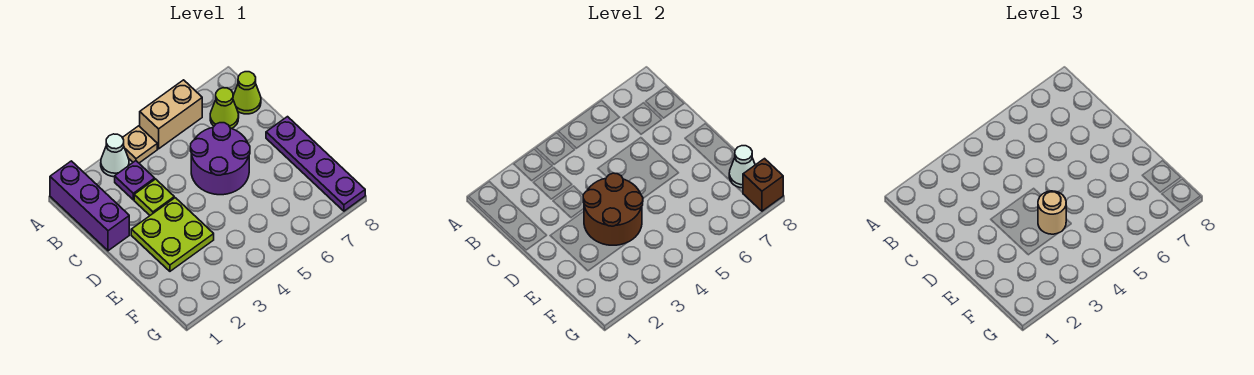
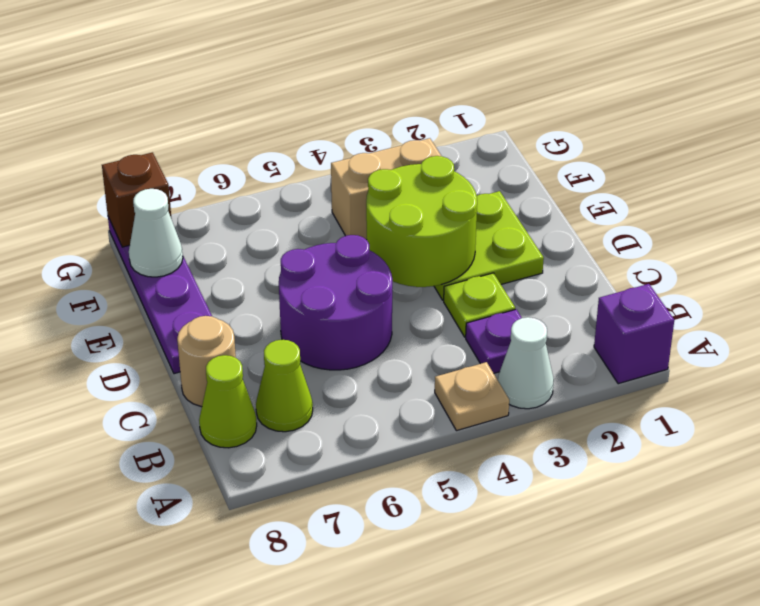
purple brick A1:C1 level 1 -> purple brick A1 level 1
tan brick A5:A6 level 1 -> tan brick F3:F4 level 1
brown round brick D3:E4 level 2 -> lime round brick D3:E4 level 2
tan round brick E4 level 3 -> tan round brick C8 level 1

